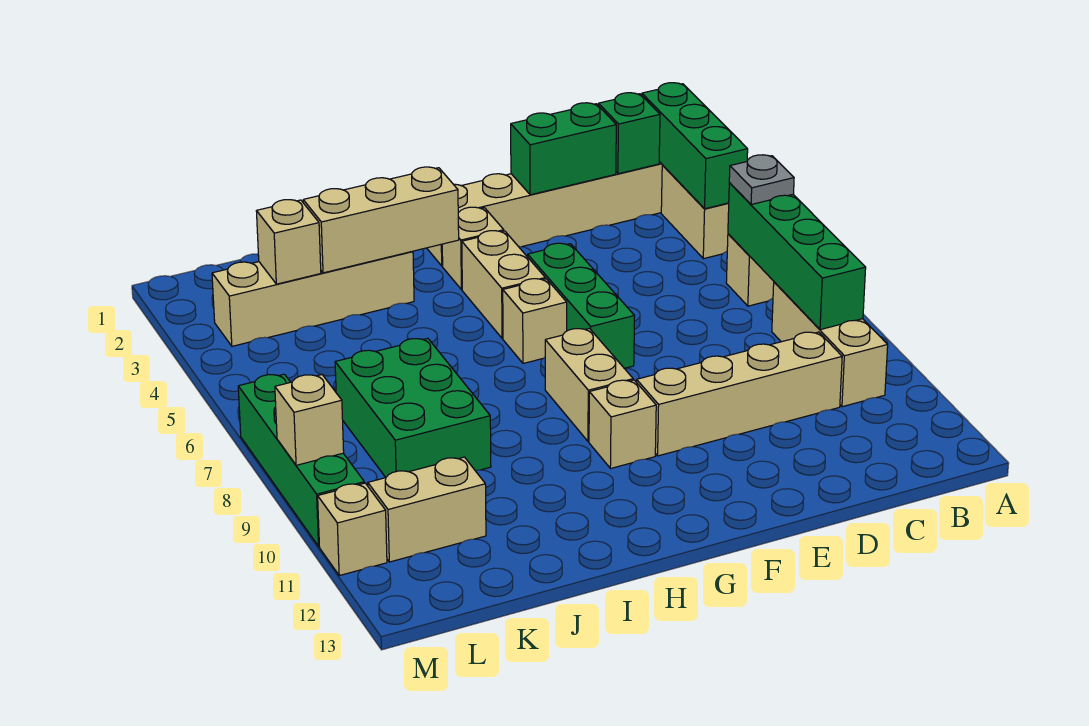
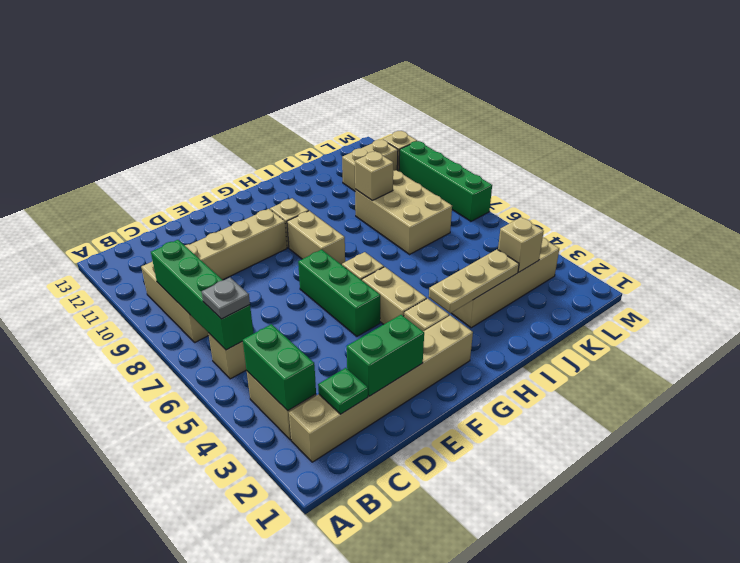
green brick B2:B4 level 2 -> green brick B3:B4 level 2
green brick C2 level 2 -> green plate C2 level 2
tan brick H3:J3 level 2 -> tan plate H3:J3 level 2
green brick J7:K9 level 1 -> tan brick J7:K9 level 1
tan brick M9 level 2 -> tan brick J9 level 2

